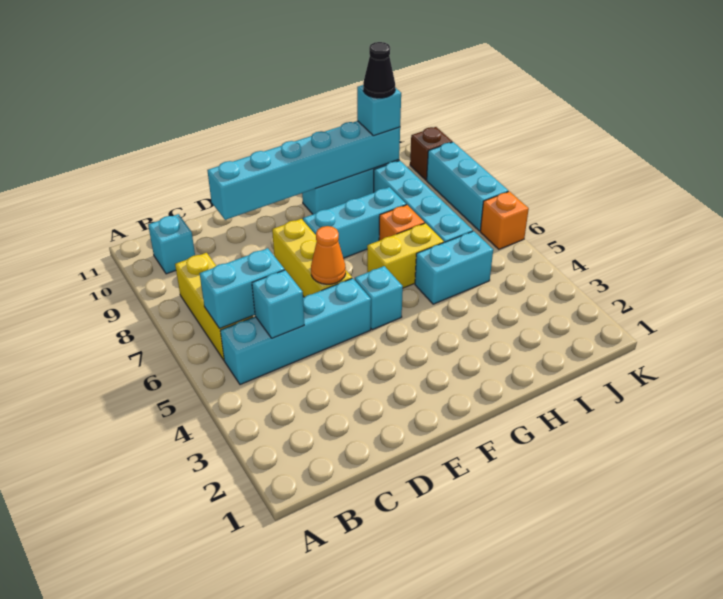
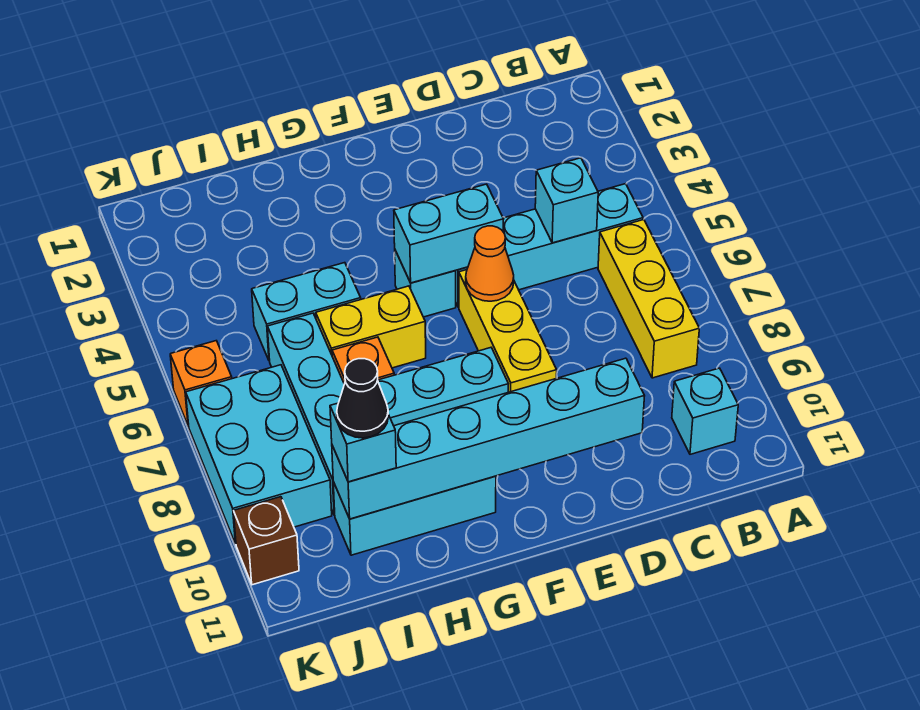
cyan brick B6:C6 level 2 -> cyan brick E5:F5 level 2
cyan brick K7:K9 level 1 -> cyan brick J7:K9 level 1

